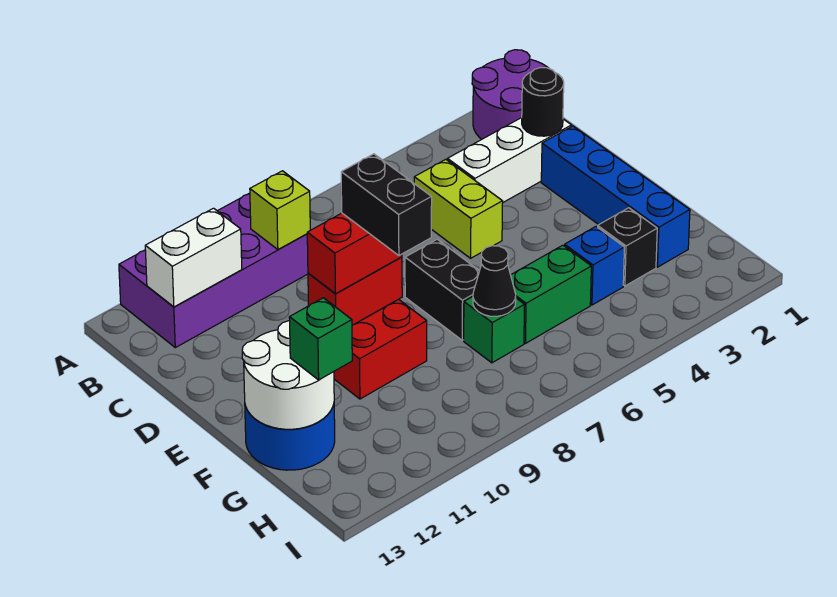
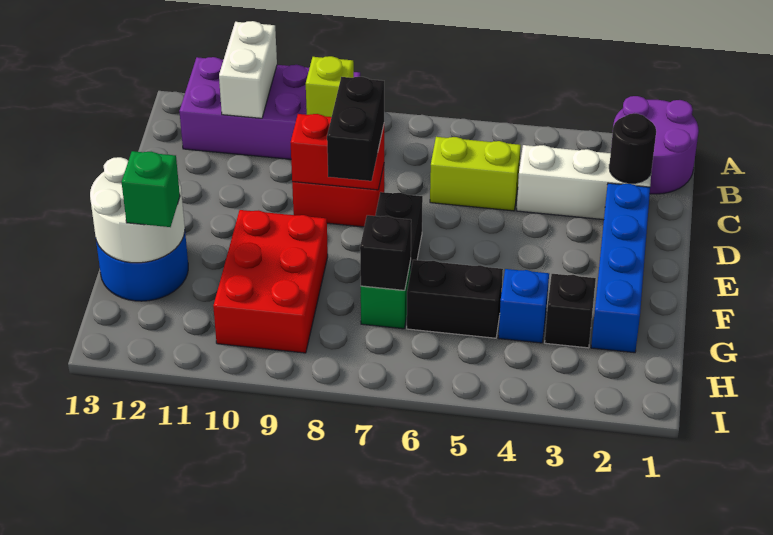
white brick B11:B12 level 2 -> white brick A11:B11 level 2
lime brick C5:D5 level 1 -> lime brick C5:C6 level 1
red brick F9:F10 level 1 -> red brick F9:H10 level 1
green brick G5:G6 level 1 -> black brick G5:G6 level 1
black cone G7 level 2 -> black brick G7 level 2

